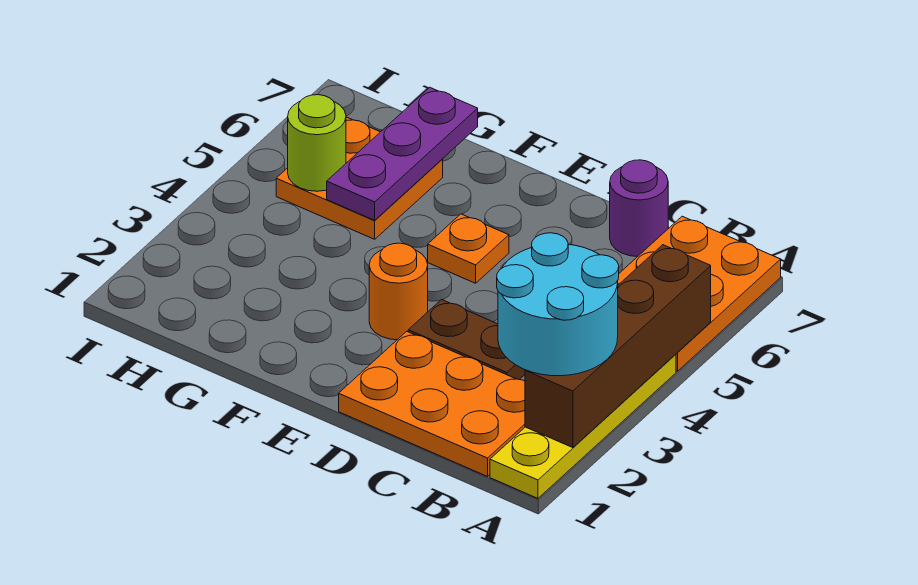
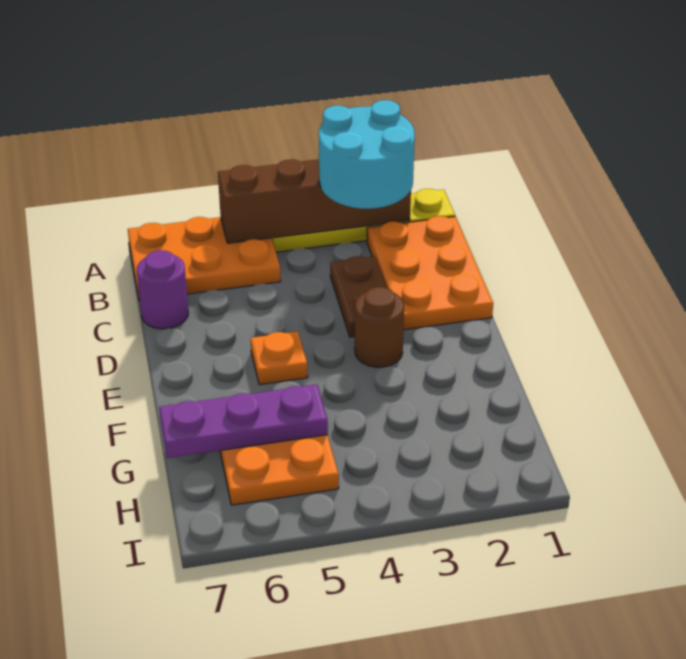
orange round brick E3 level 1 -> brown round brick E3 level 1
lime round brick H5 level 2 -> none

